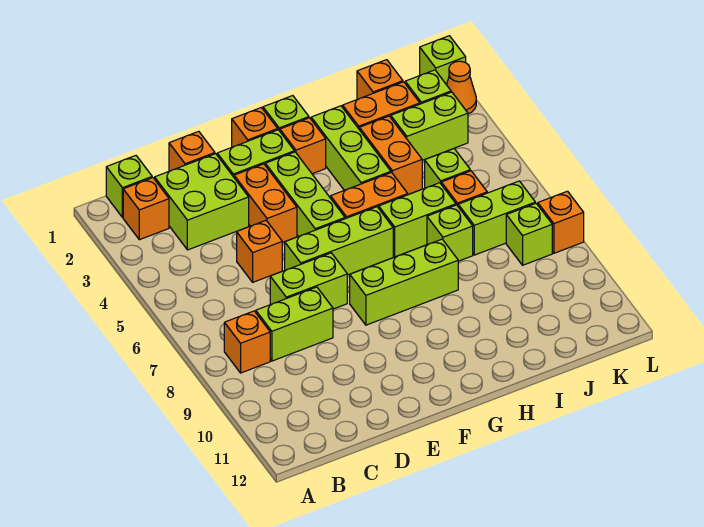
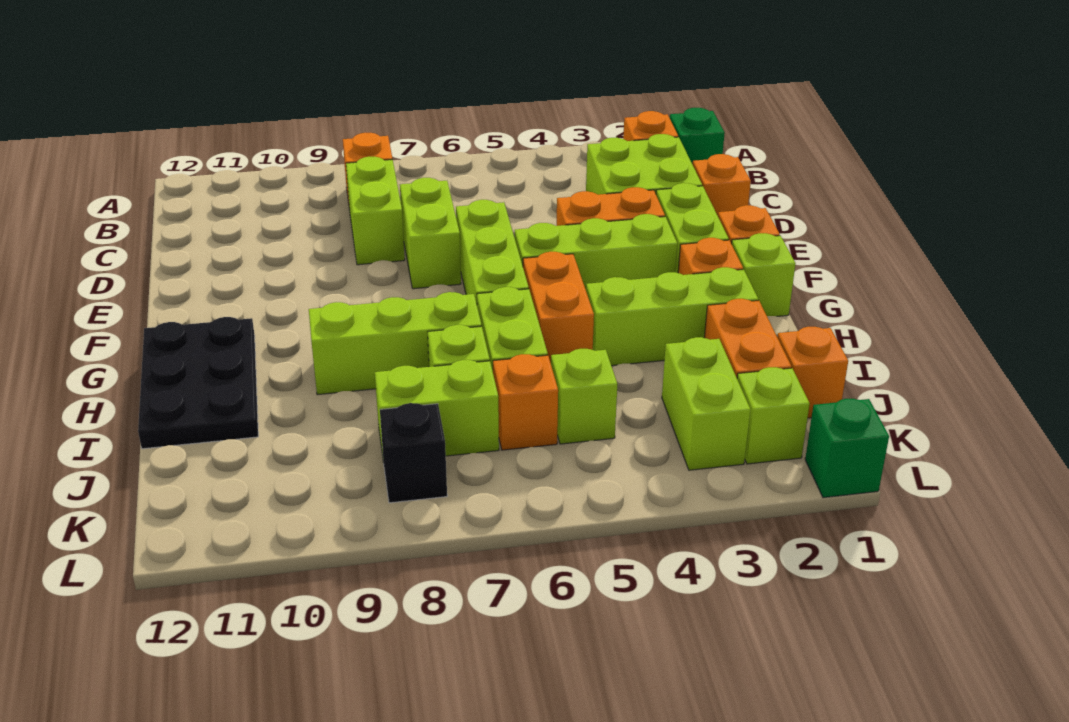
lime brick B1 level 1 -> green brick B1 level 1
orange brick D5 level 1 -> none
lime brick F8:H8 level 1 -> lime brick H7:H9 level 1
none -> black plate G11:I12 level 1
orange brick I3:I4 level 1 -> none
lime brick J7:K7 level 1 -> lime brick J7:J8 level 1
lime brick K8 level 1 -> black brick K8 level 1
lime brick L1 level 1 -> green brick L1 level 1
orange cone L2 level 1 -> none
orange brick L8 level 1 -> none

